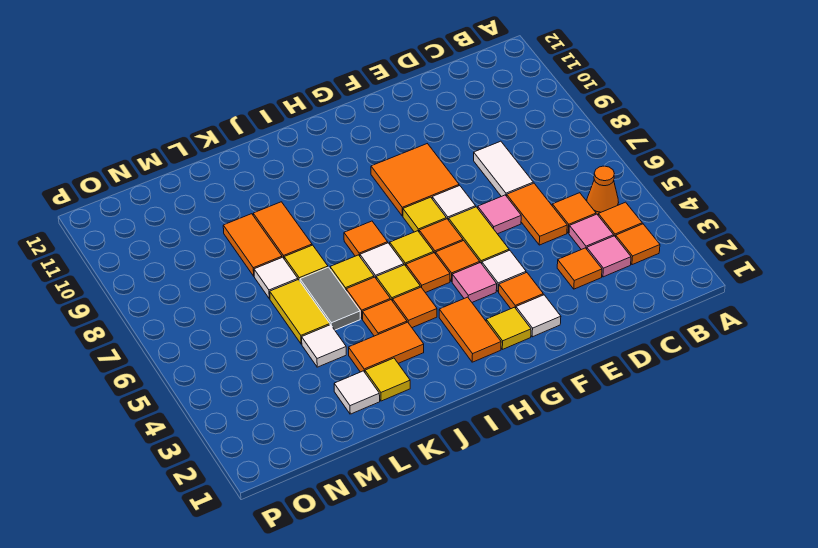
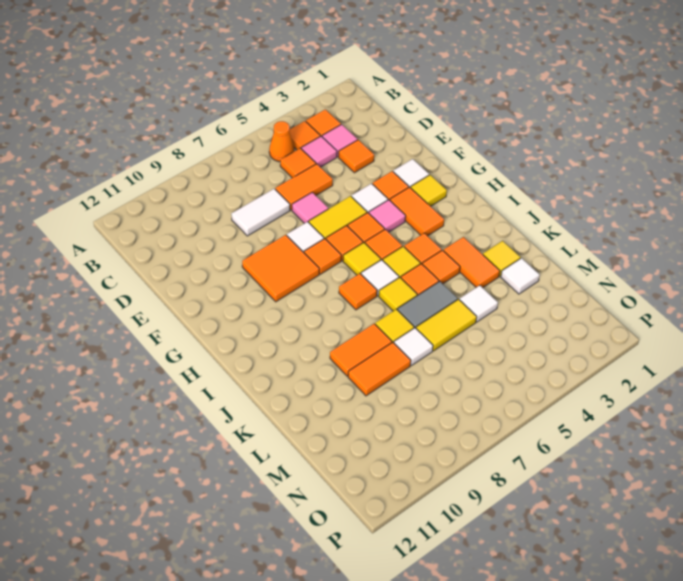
yellow tile G7 level 1 -> orange tile G7 level 1
orange tile H2:H3 level 1 -> orange tile G3:H3 level 1

